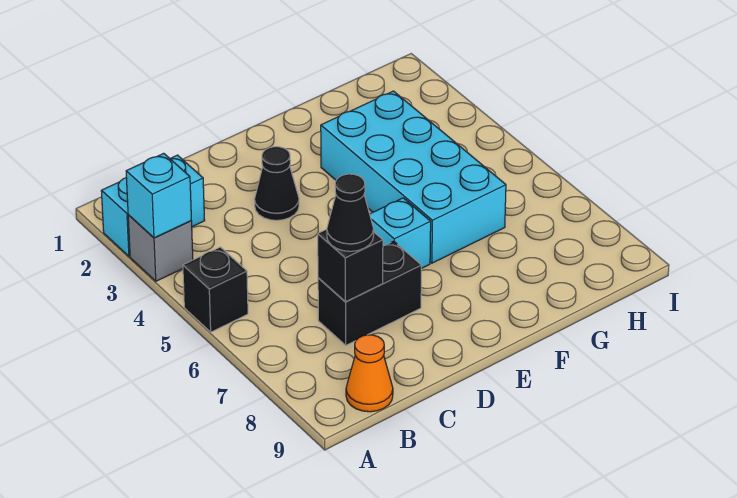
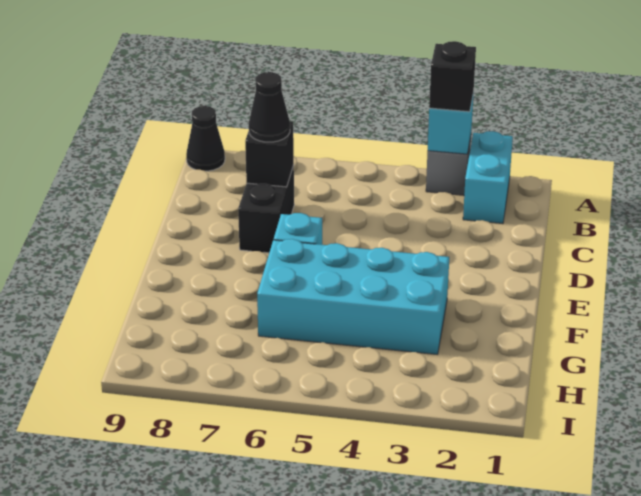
black brick A5 level 1 -> black brick A3 level 3
orange cone B9 level 1 -> none
black cone D3 level 1 -> black cone A9 level 1

